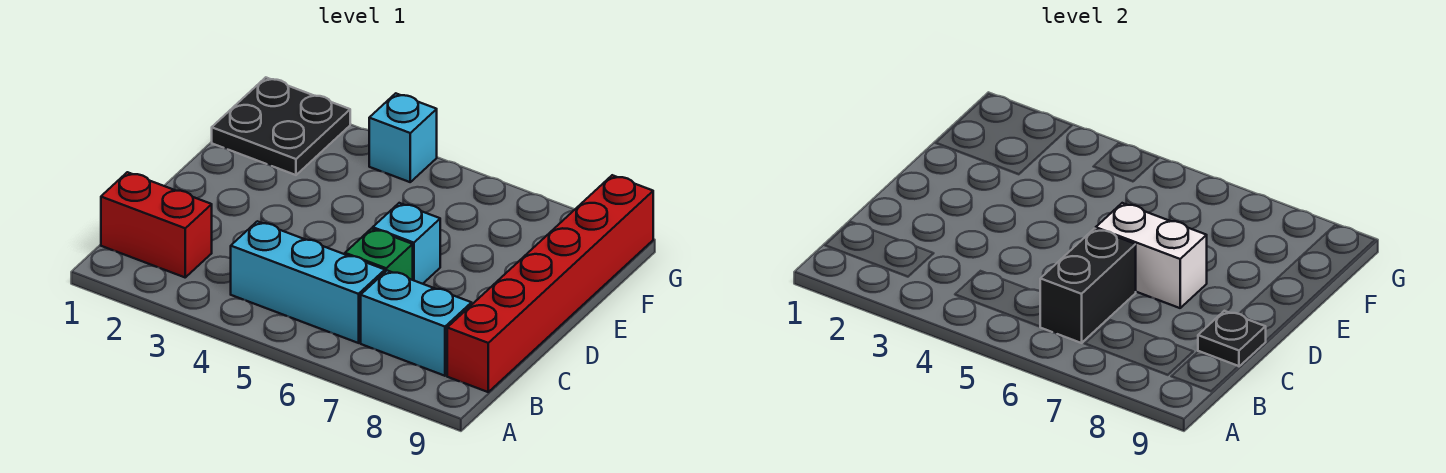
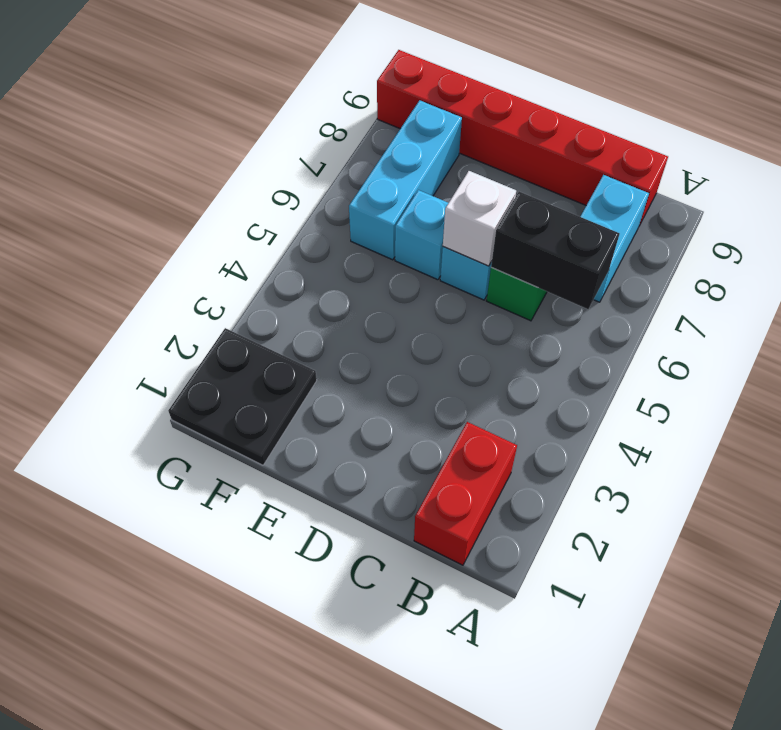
cyan brick B4:B6 level 1 -> cyan brick F6:F8 level 1
black plate C9 level 2 -> none
white brick D6:D7 level 2 -> white brick D6 level 2
cyan brick G4 level 1 -> cyan brick E6 level 1

